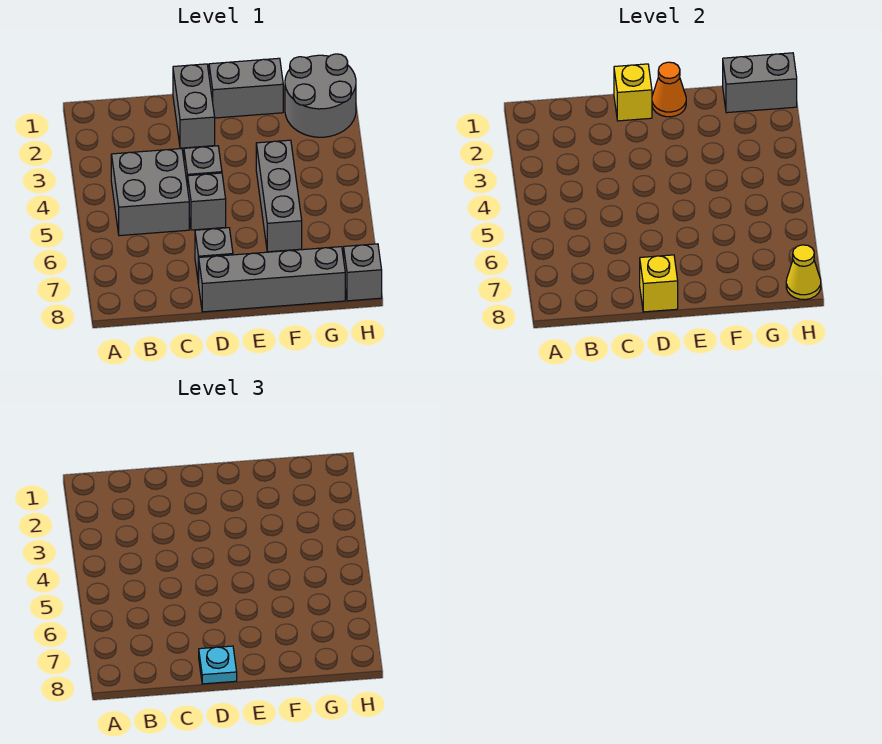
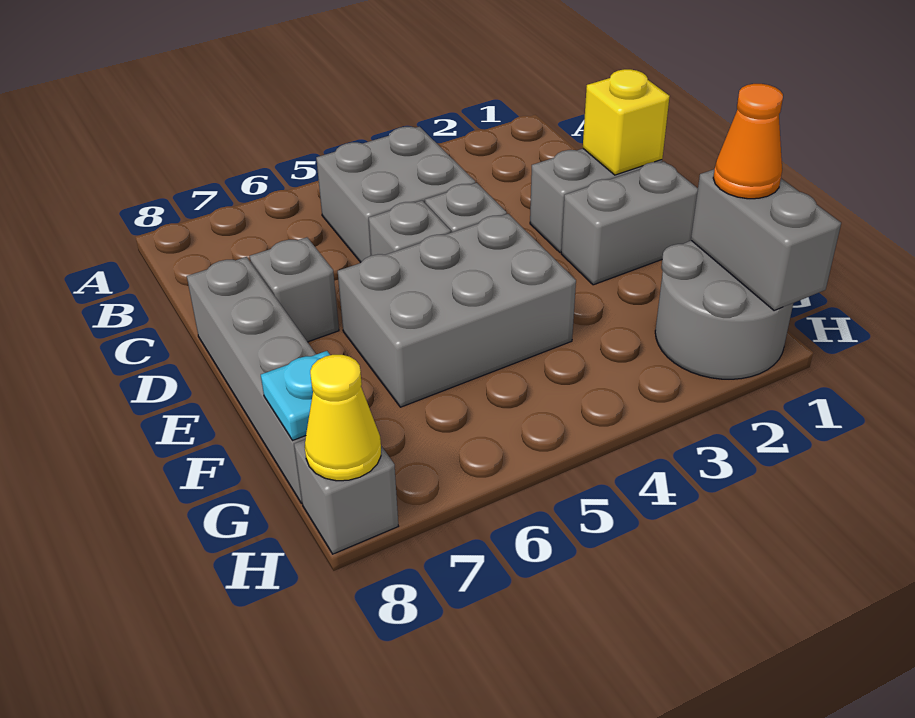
yellow brick D8 level 2 -> none
cyan plate D8 level 3 -> cyan plate G8 level 2
grey brick E1:F1 level 1 -> grey brick E1:E2 level 1
orange cone E1 level 2 -> orange cone G1 level 3
grey brick F4:F6 level 1 -> grey brick E4:F6 level 1

